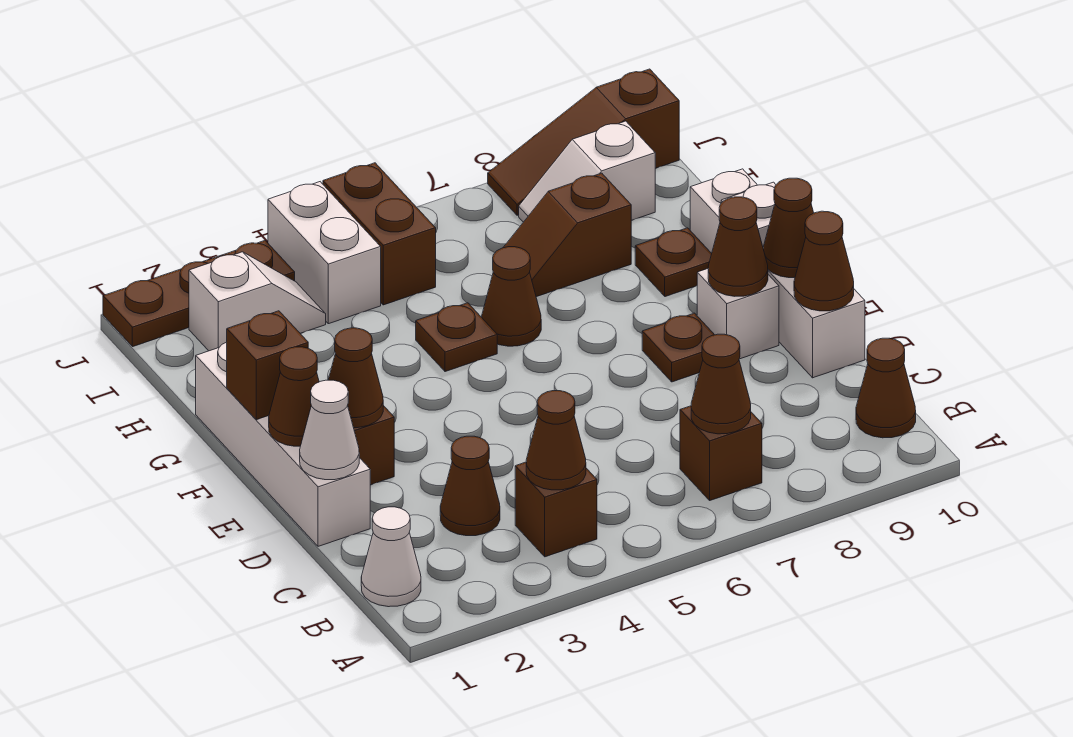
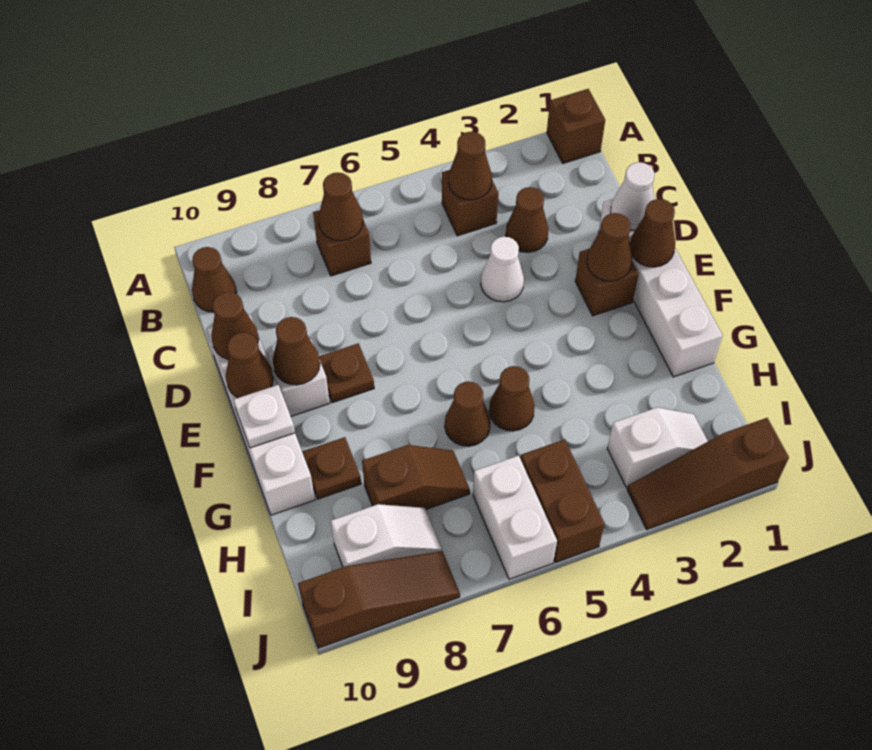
white cone B1 level 1 -> white cone D4 level 1
brown brick F1 level 2 -> brown brick A1 level 1
brown plate G5 level 1 -> brown cone G5 level 1
white slope I2:I3 level 1 top 2 -> white slope I2:I3 level 1 top 3
white brick I4:J4 level 1 -> white brick I6:J6 level 1
brown plate J1:J3 level 1 -> brown slope J1:J3 level 1 top 1

